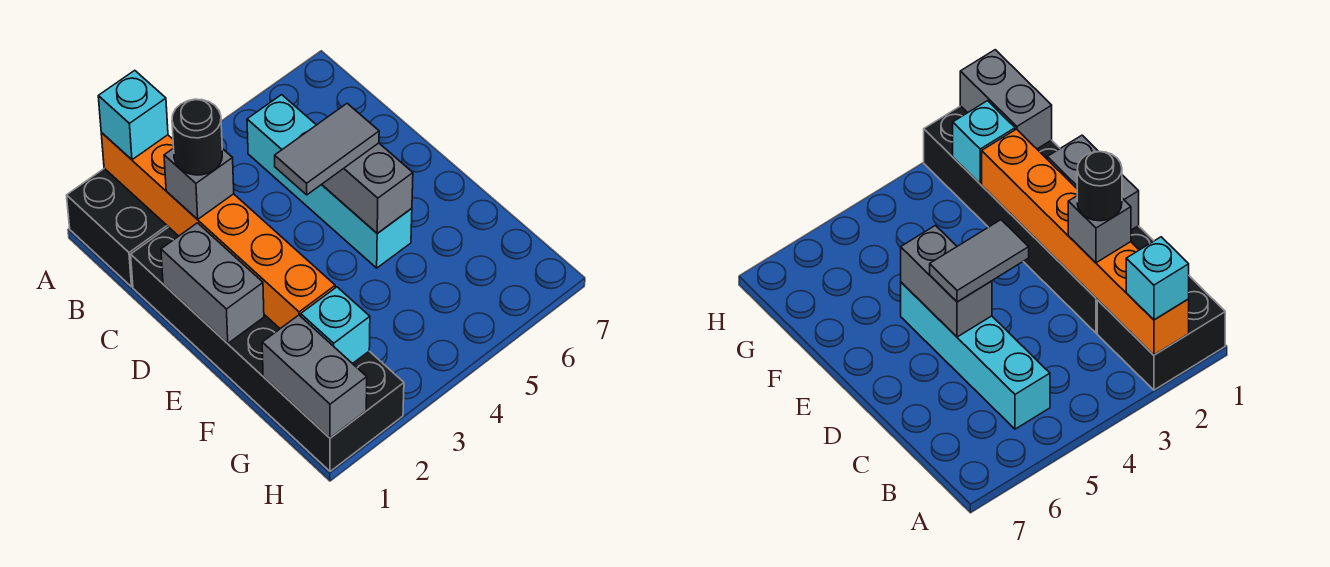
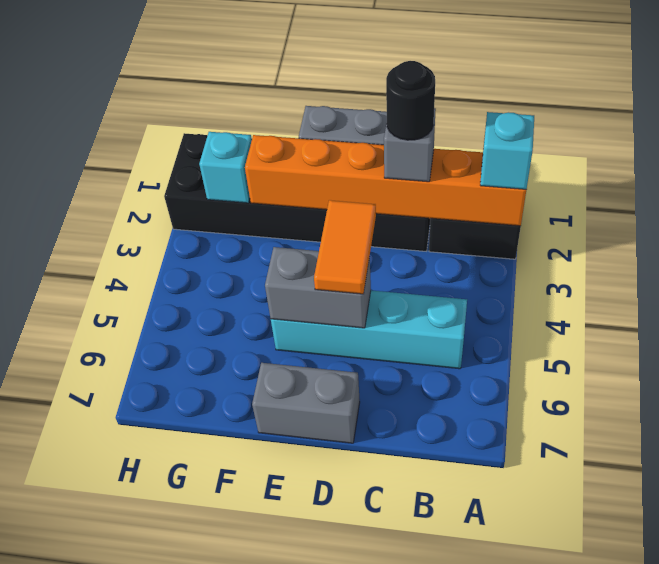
grey tile D4:D5 level 3 -> orange tile D4:D5 level 3
grey brick G1:H1 level 2 -> grey brick D7:E7 level 1

